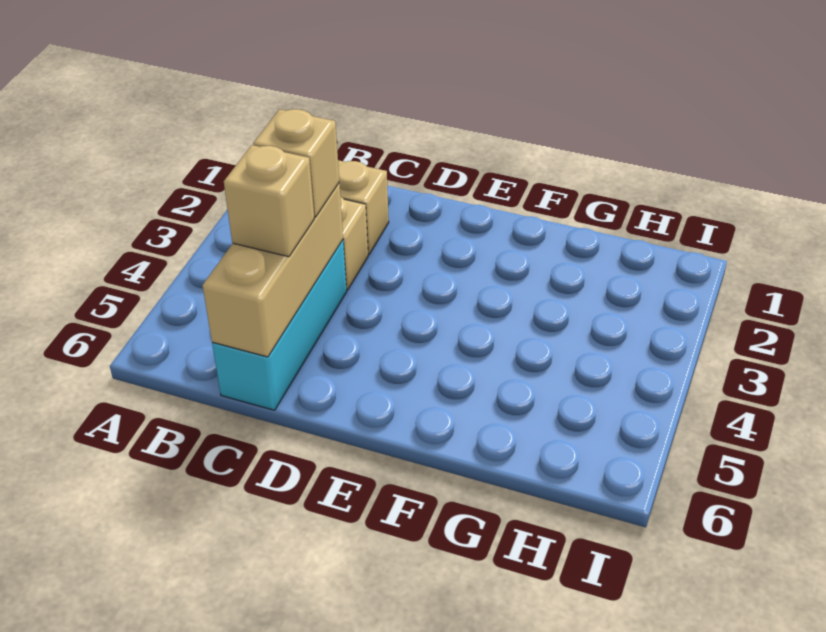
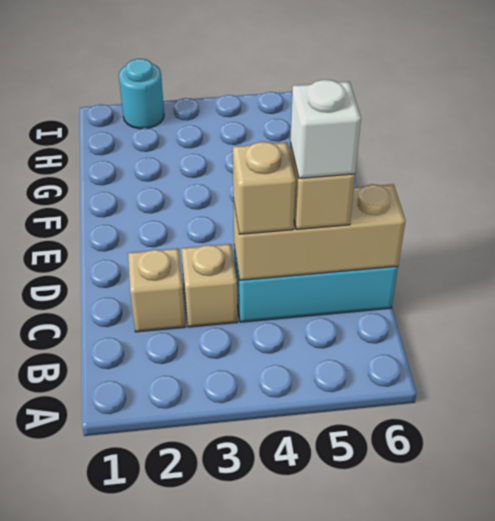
none -> white brick C5 level 4
none -> cyan round brick I2 level 1

